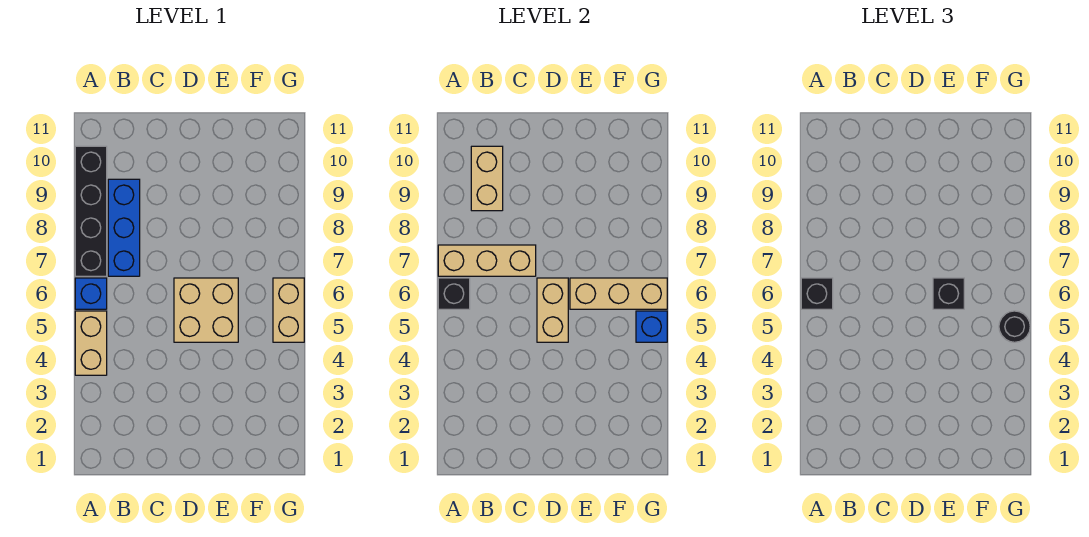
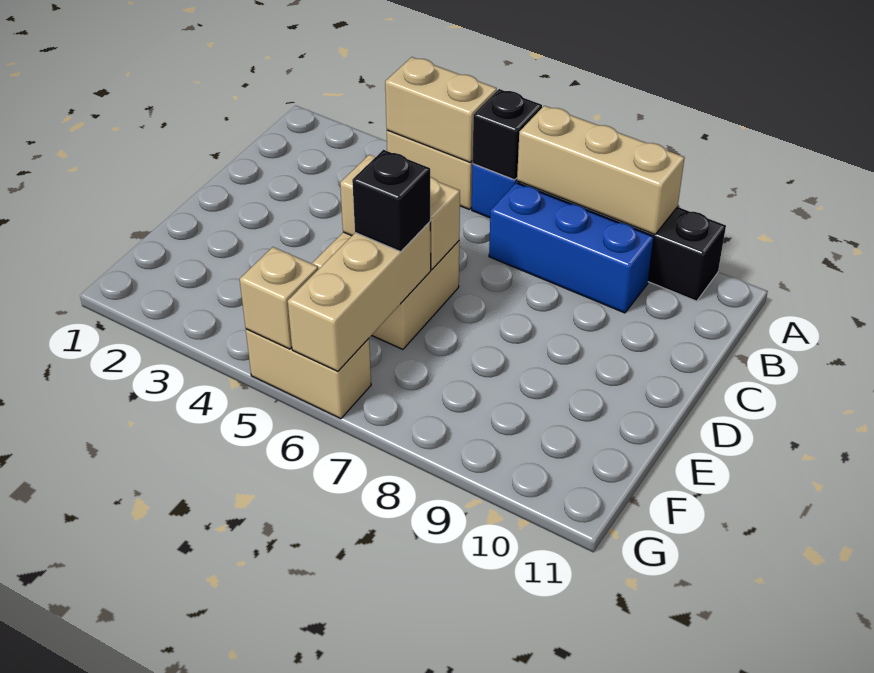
black brick A6 level 3 -> none
tan brick A7:C7 level 2 -> tan brick A7:A9 level 2
tan brick B9:B10 level 2 -> tan brick A4:A5 level 2
blue brick G5 level 2 -> tan brick G5 level 2
black round brick G5 level 3 -> none

